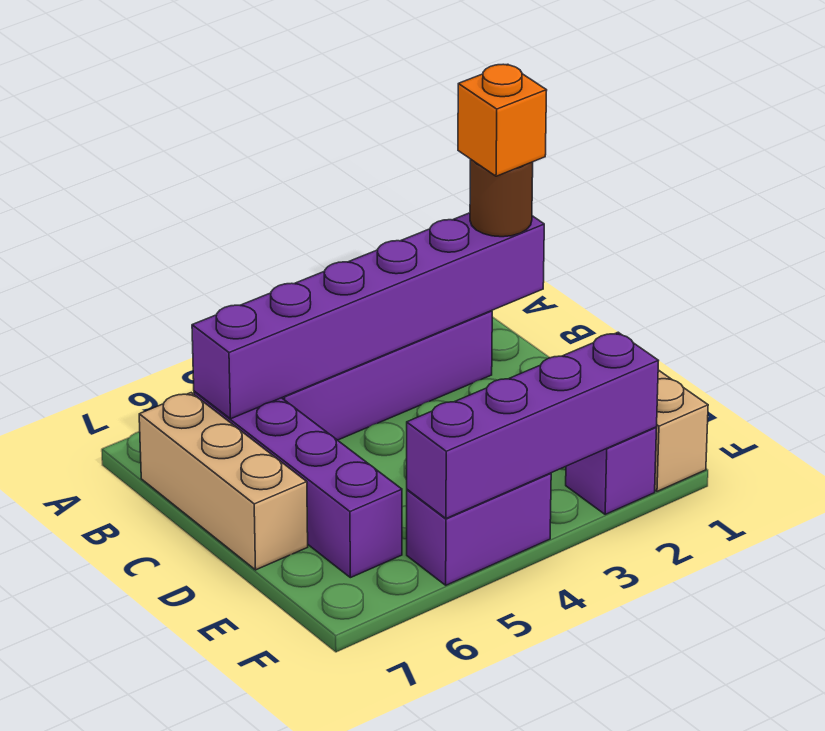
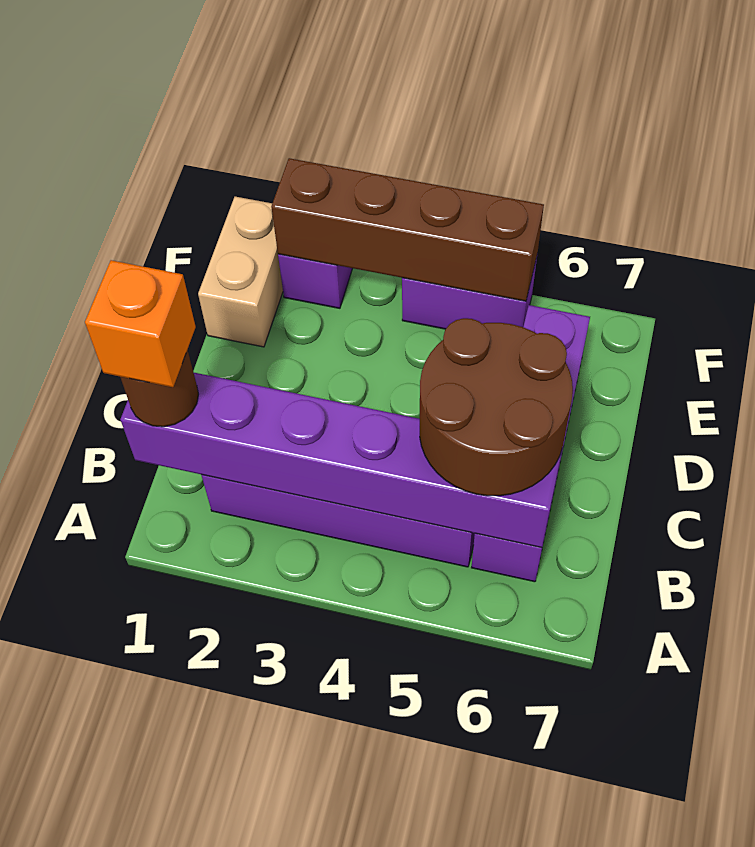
none -> brown round brick B5:C6 level 3
tan brick B7:D7 level 1 -> none
purple brick F2:F5 level 2 -> brown brick F2:F5 level 2

